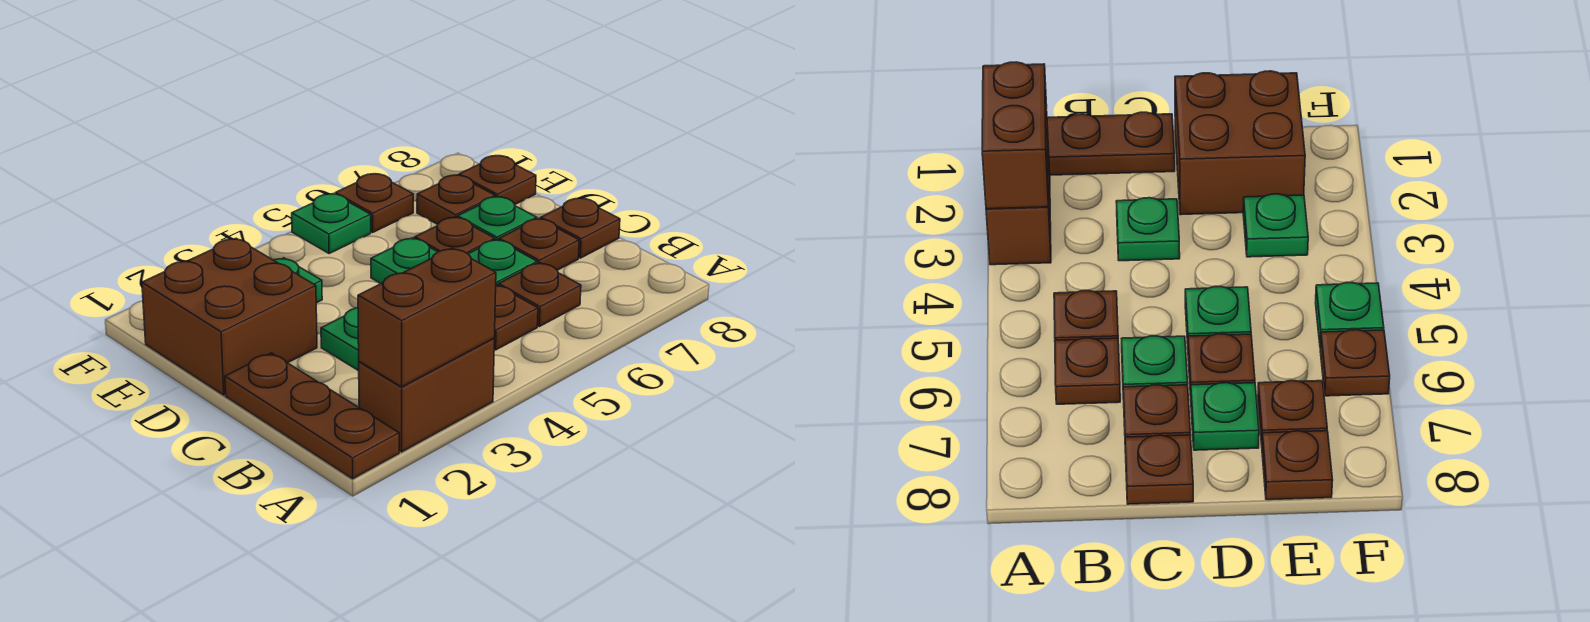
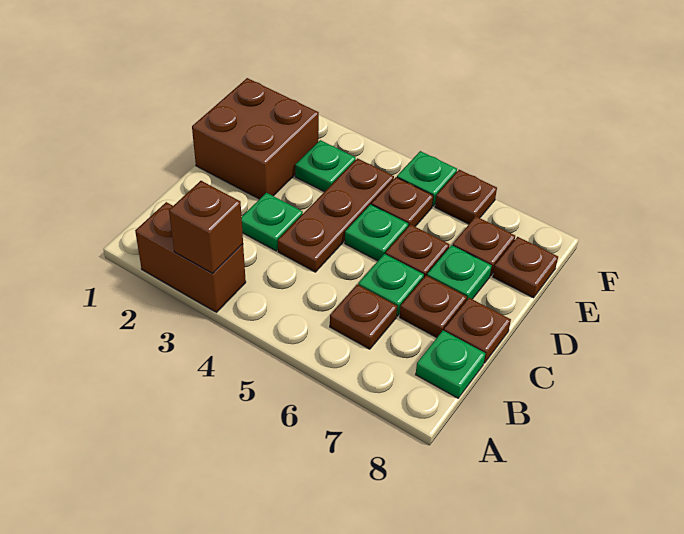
brown plate A1:C1 level 1 -> brown plate C4:E4 level 1
brown brick A2:A3 level 2 -> brown brick A3 level 2
brown plate B5 level 1 -> brown plate E5 level 1
none -> green plate B8 level 1

